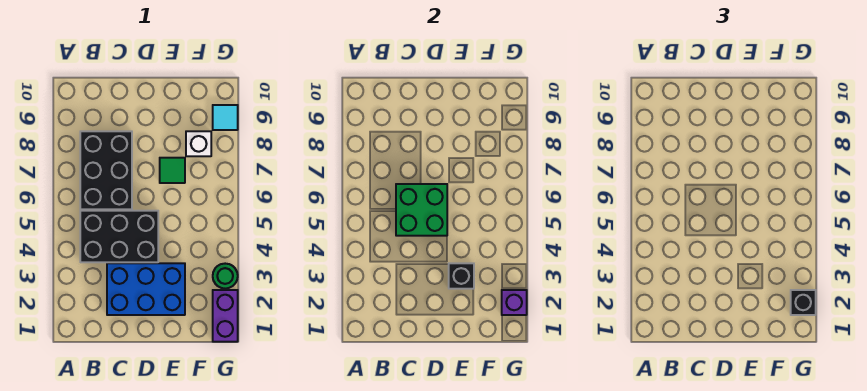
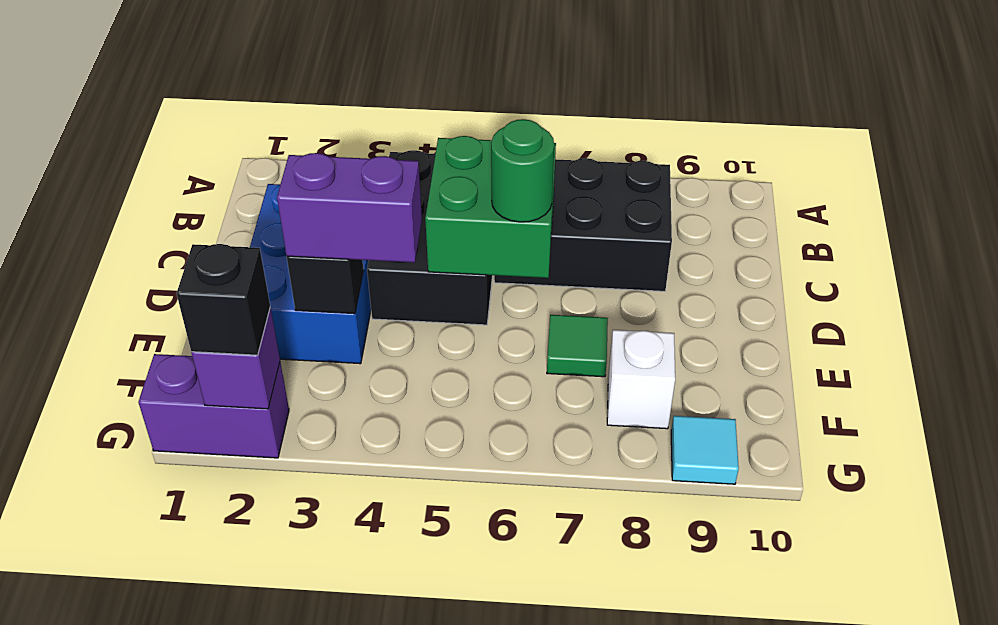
none -> purple brick E3:E4 level 3
green round brick G3 level 1 -> green round brick D6 level 3

